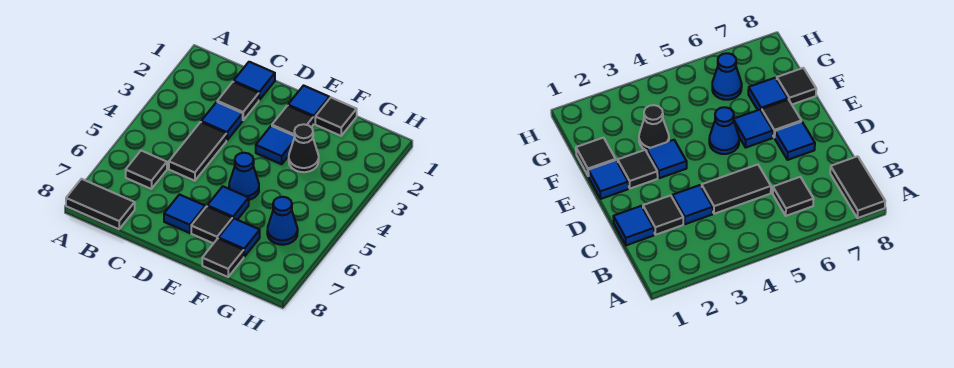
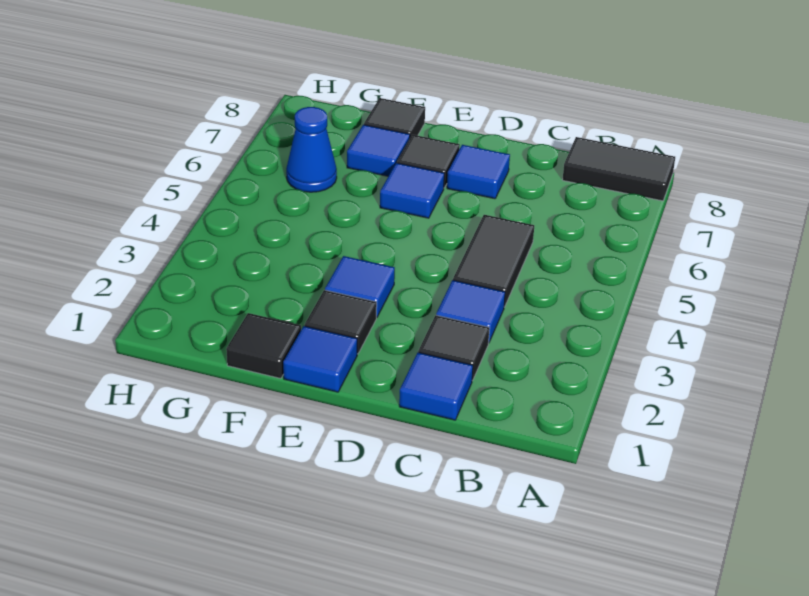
black tile B6 level 1 -> none
blue cone E5 level 1 -> none
black cone F3 level 1 -> none

